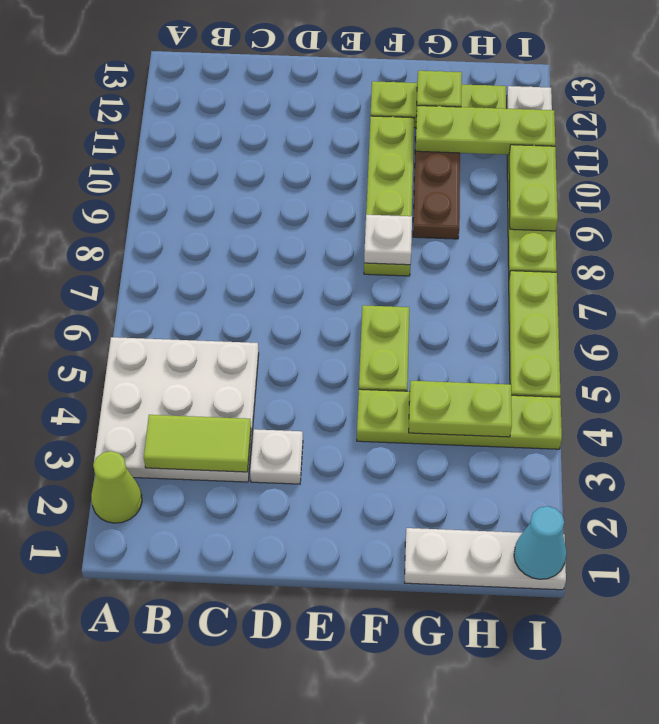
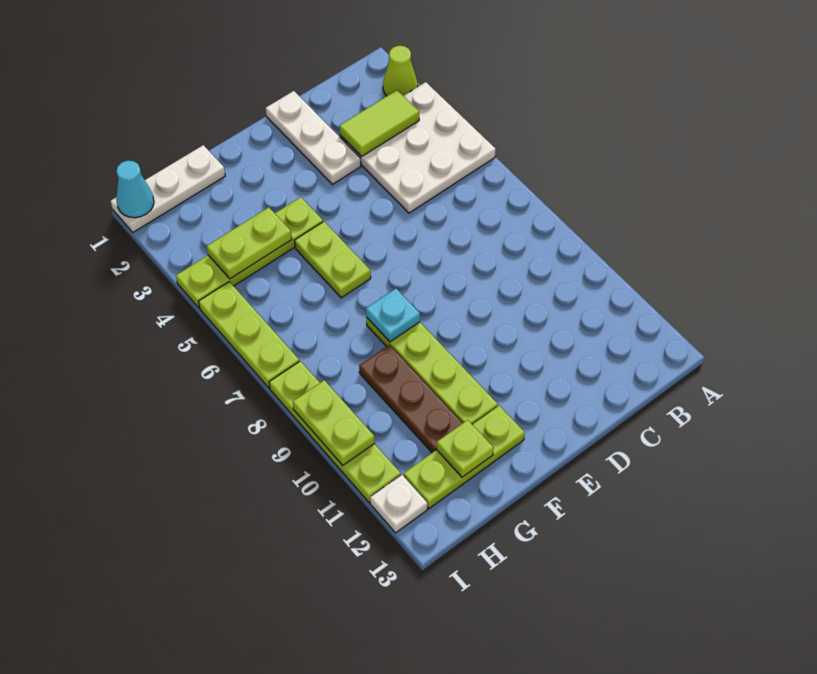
white plate D3 level 1 -> white plate D1:D3 level 1
white plate F8 level 2 -> cyan plate F8 level 2
lime plate G11:I11 level 2 -> none

